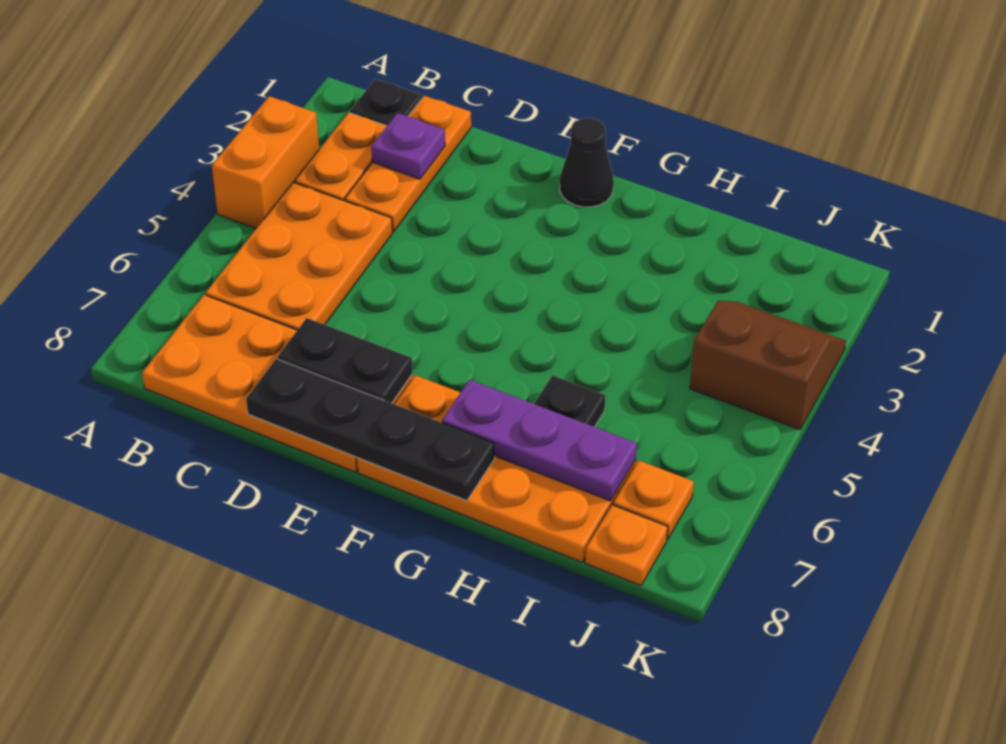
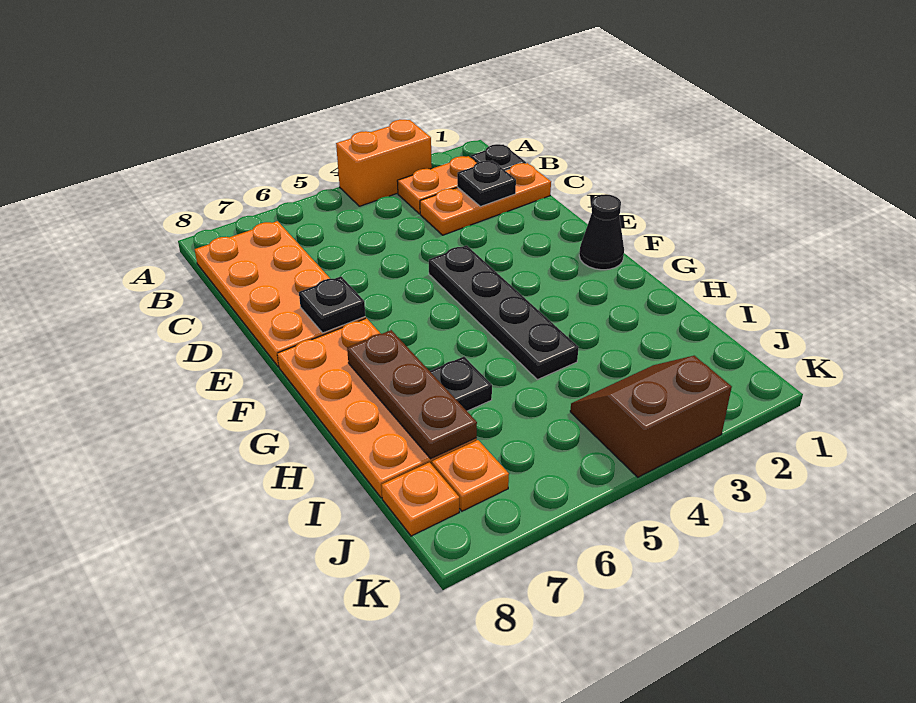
orange plate B4:C6 level 1 -> none
purple plate C2 level 2 -> black plate C2 level 2
black plate D7:E7 level 2 -> black plate E7 level 2
black plate D8:G8 level 2 -> black plate E4:H4 level 1
purple plate G7:I7 level 2 -> brown plate G7:I7 level 2
brown slope J3:K4 level 1 top 4 -> brown slope J3:K4 level 1 top K

